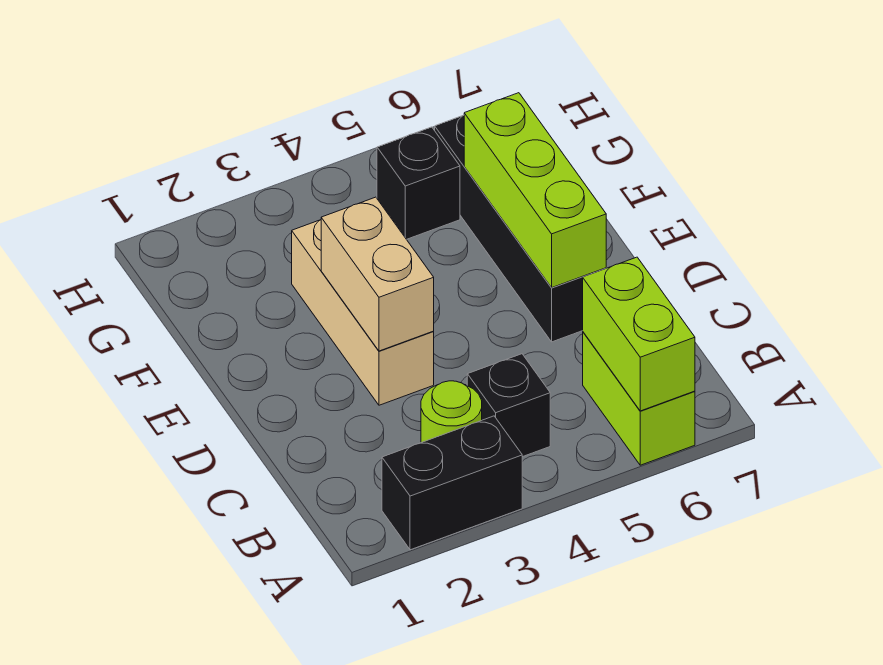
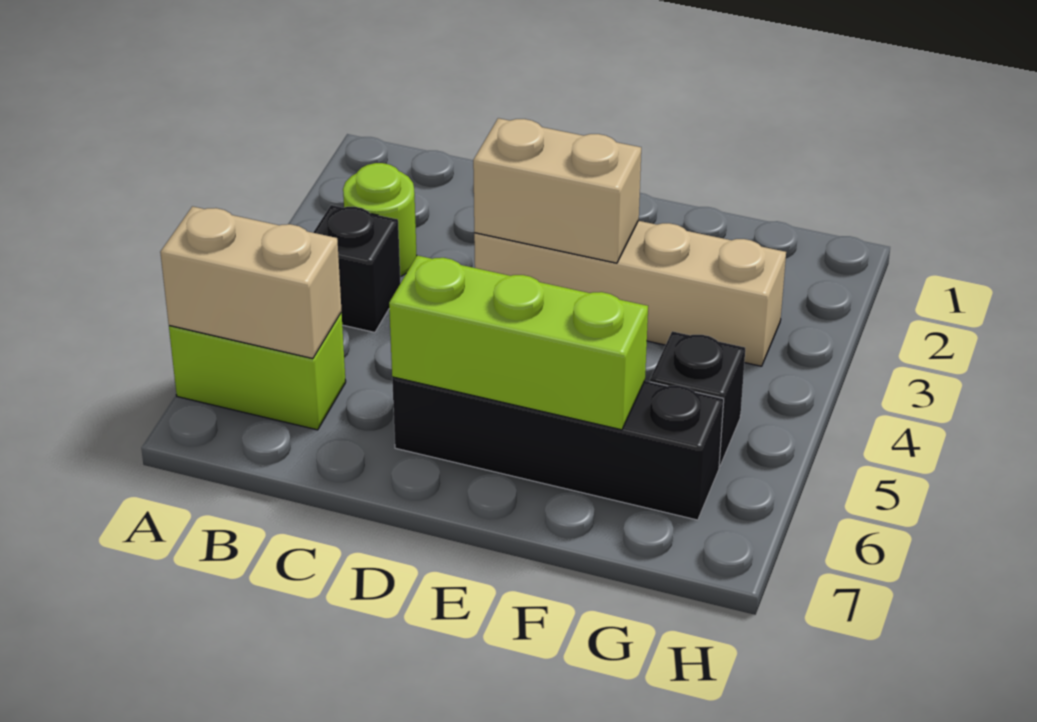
black brick A2:A3 level 1 -> none
lime brick A6:B6 level 2 -> tan brick A6:B6 level 2
tan brick D3:F3 level 1 -> tan brick D3:G3 level 1

